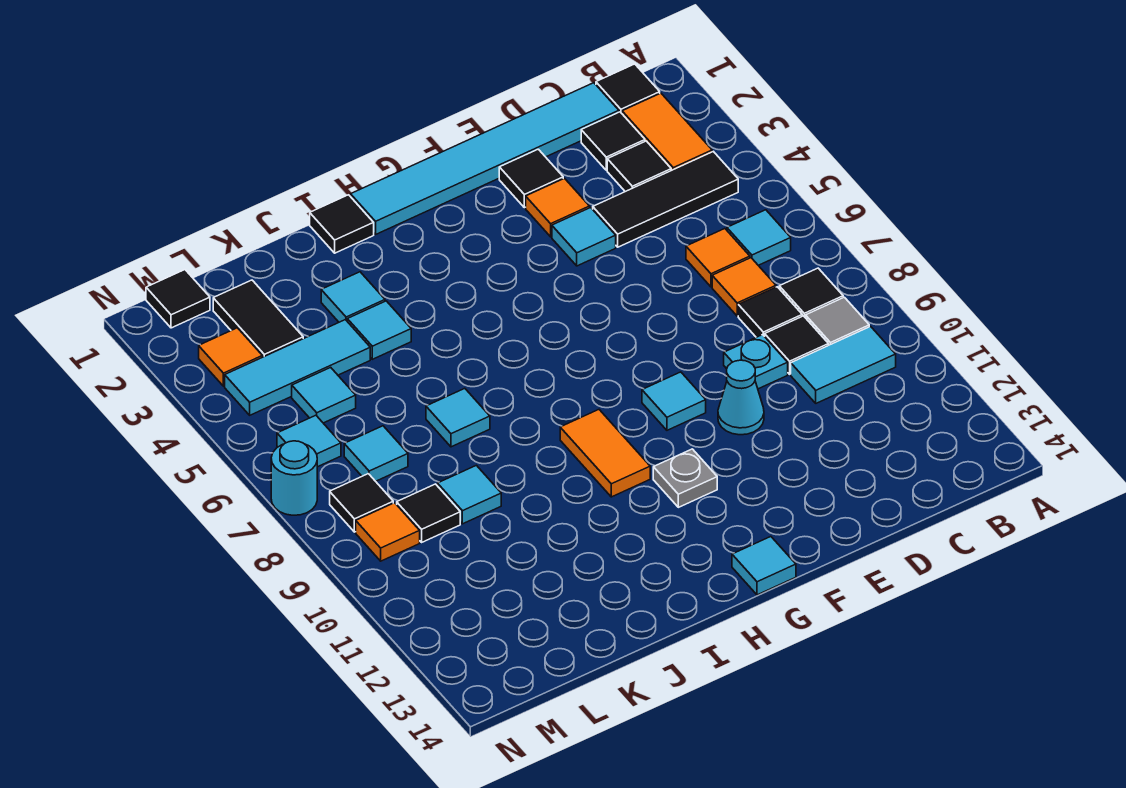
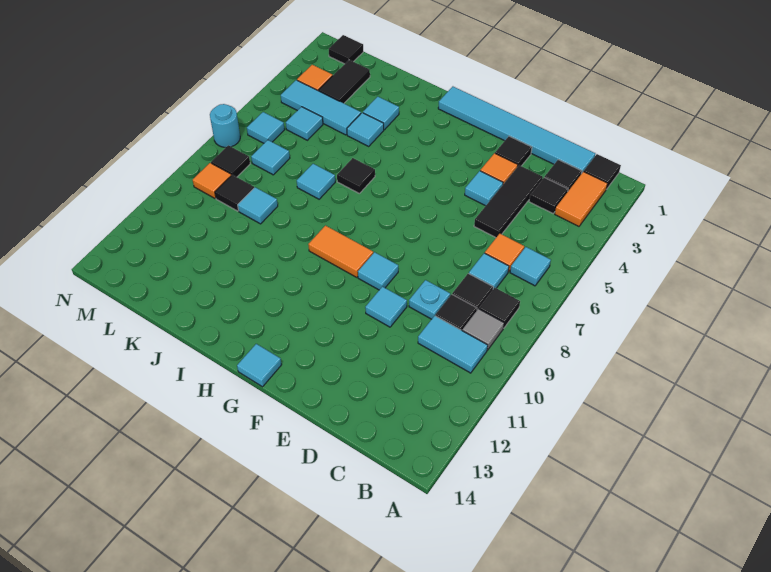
black tile B4:D4 level 1 -> black tile D3:D5 level 1
orange tile C7 level 1 -> cyan tile C7 level 1
cyan cone E10 level 1 -> cyan tile E10 level 1
grey plate G11 level 1 -> none
orange tile H9:H10 level 1 -> orange tile G9:H9 level 1
black tile I1 level 1 -> black tile I6 level 1

